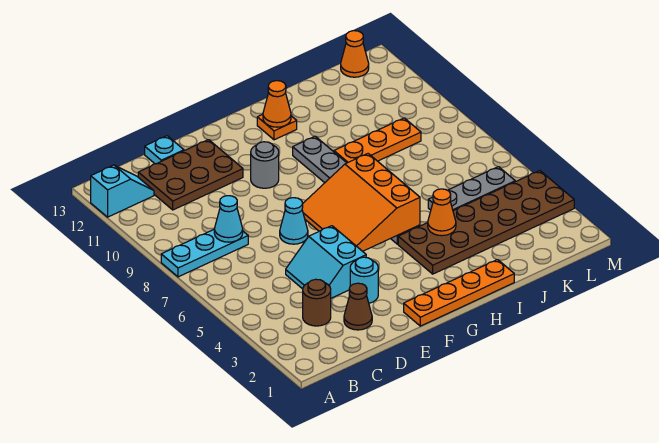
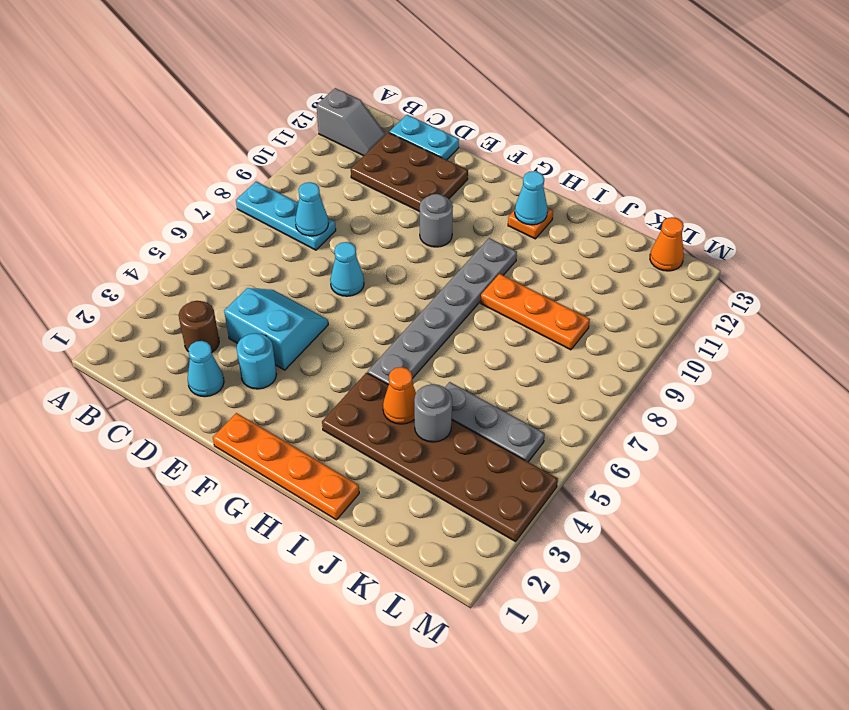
cyan slope A12:B12 level 1 top A -> grey slope A12:B12 level 1 top A
brown cone D2 level 1 -> cyan cone D2 level 1
cyan slope D4:E5 level 1 top E -> cyan slope D4:E5 level 1 top 4
cyan plate D13 level 1 -> cyan plate C13:D13 level 1
orange slope F5:H7 level 2 top H -> none
orange cone H12 level 2 -> cyan cone H12 level 2
none -> grey round brick J4 level 2

